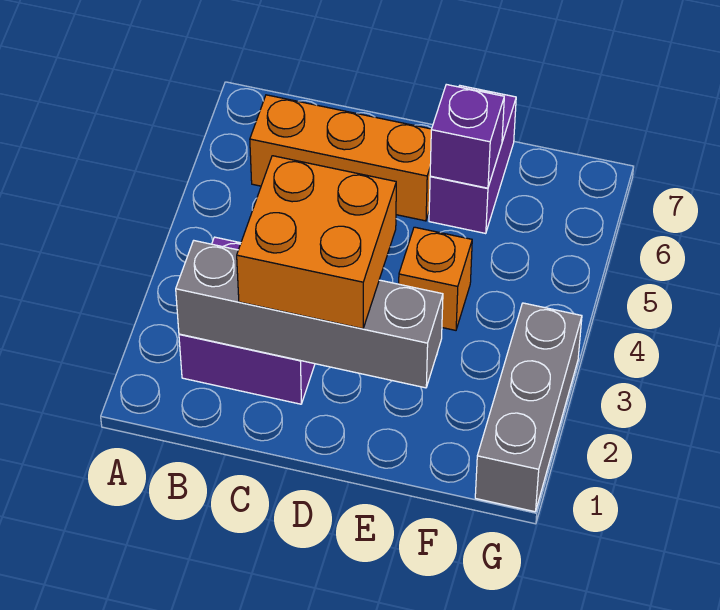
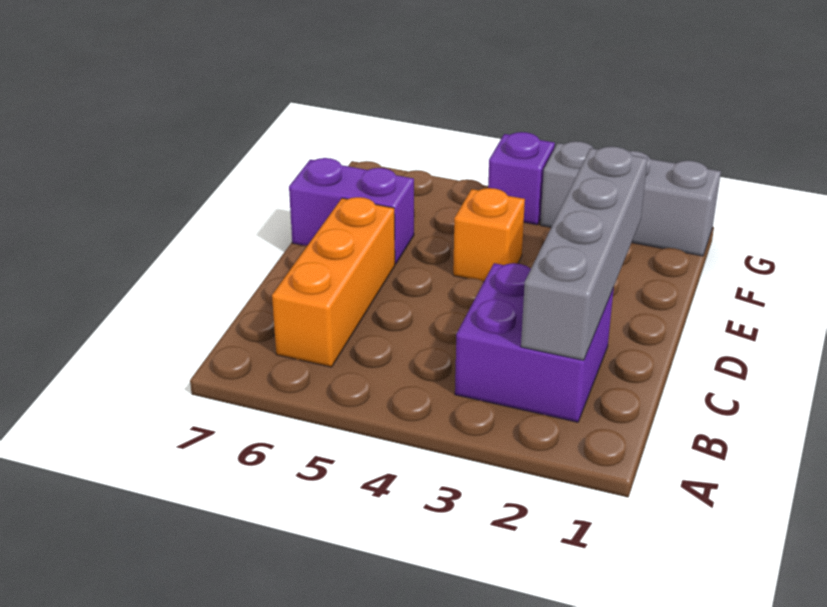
orange brick C2:D3 level 3 -> none
purple brick E6 level 2 -> purple brick G4 level 1

